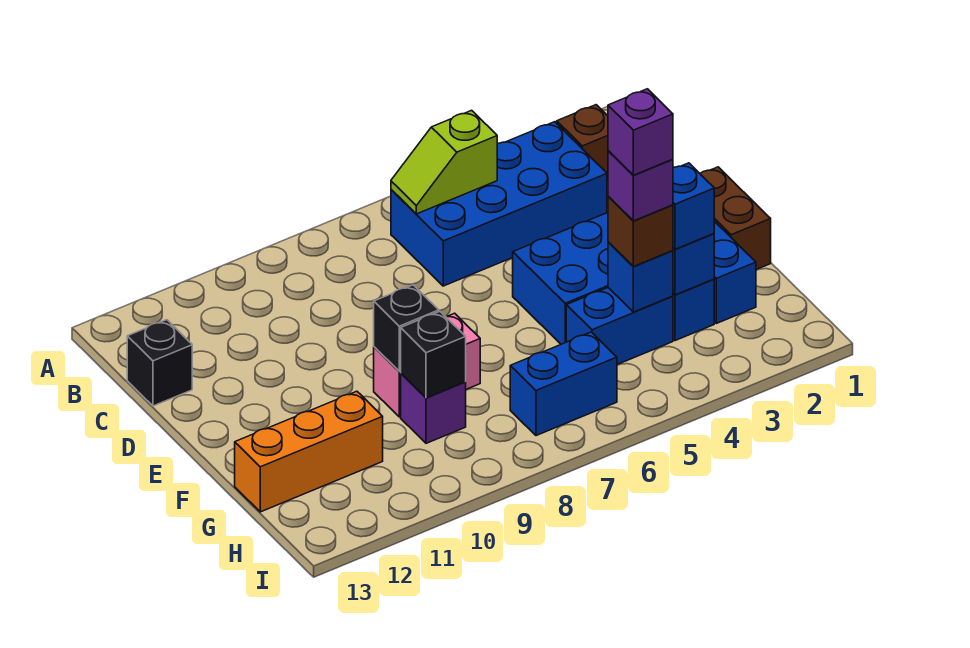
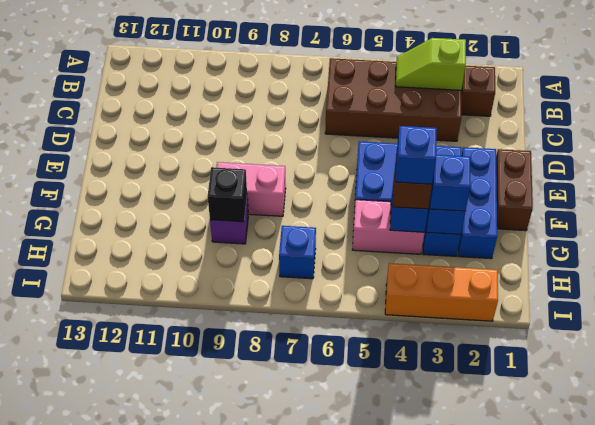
blue brick B3:C6 level 1 -> brown brick B3:C6 level 1
lime slope B5:B6 level 2 top 5 -> lime slope B3:B4 level 2 top 3
black brick C13 level 1 -> none
black brick F9 level 2 -> none
blue brick G4:G5 level 1 -> pink brick G4:G5 level 1
purple brick G4 level 4 -> blue brick G4 level 4
purple brick G4 level 5 -> none
orange brick G11:G13 level 1 -> orange brick I2:I4 level 1
blue brick H6:H7 level 1 -> blue brick H7 level 1

